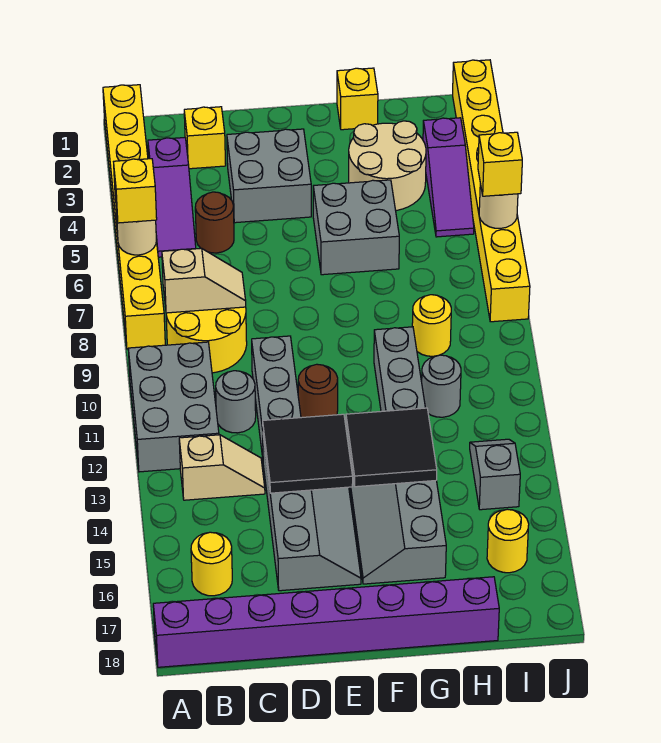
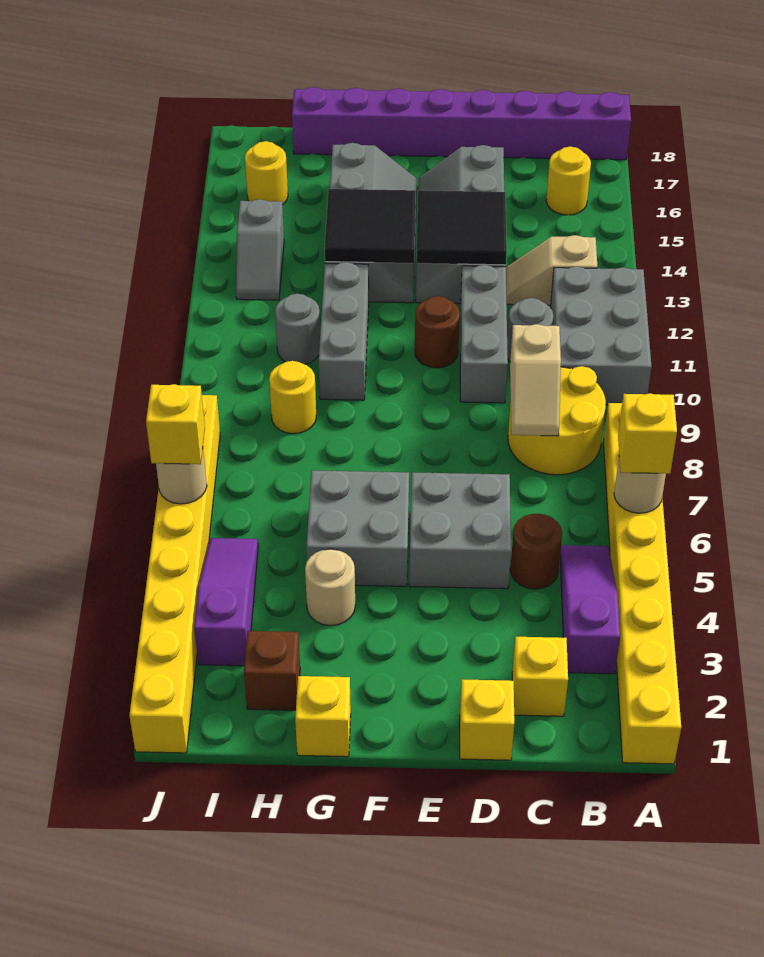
tan slope B8:C8 level 2 top B -> tan slope C8:C9 level 2 top 9
none -> yellow brick D1 level 1
grey brick D3:E4 level 1 -> grey brick D5:E6 level 1
tan round brick G3:H4 level 1 -> tan round brick G4 level 1
none -> brown brick H2 level 1

